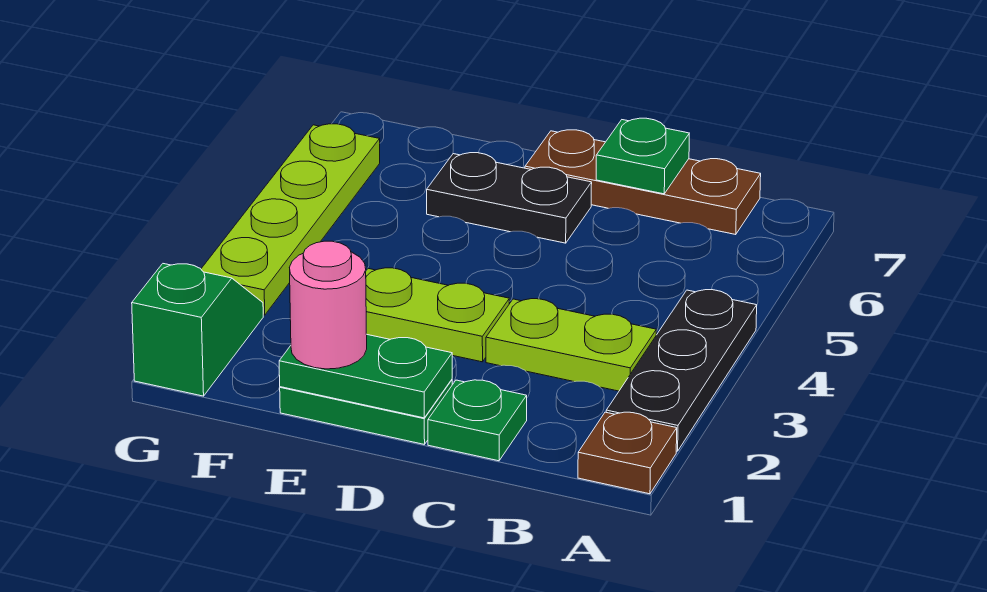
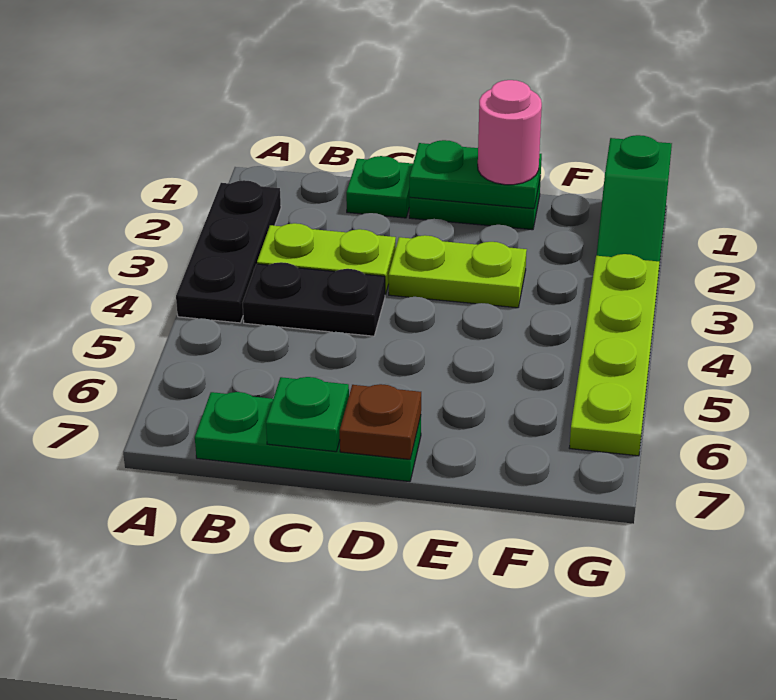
brown plate A1 level 1 -> brown plate D7 level 2
brown plate B7:D7 level 1 -> green plate B7:D7 level 1
black plate D6:E6 level 1 -> black plate B4:C4 level 1

